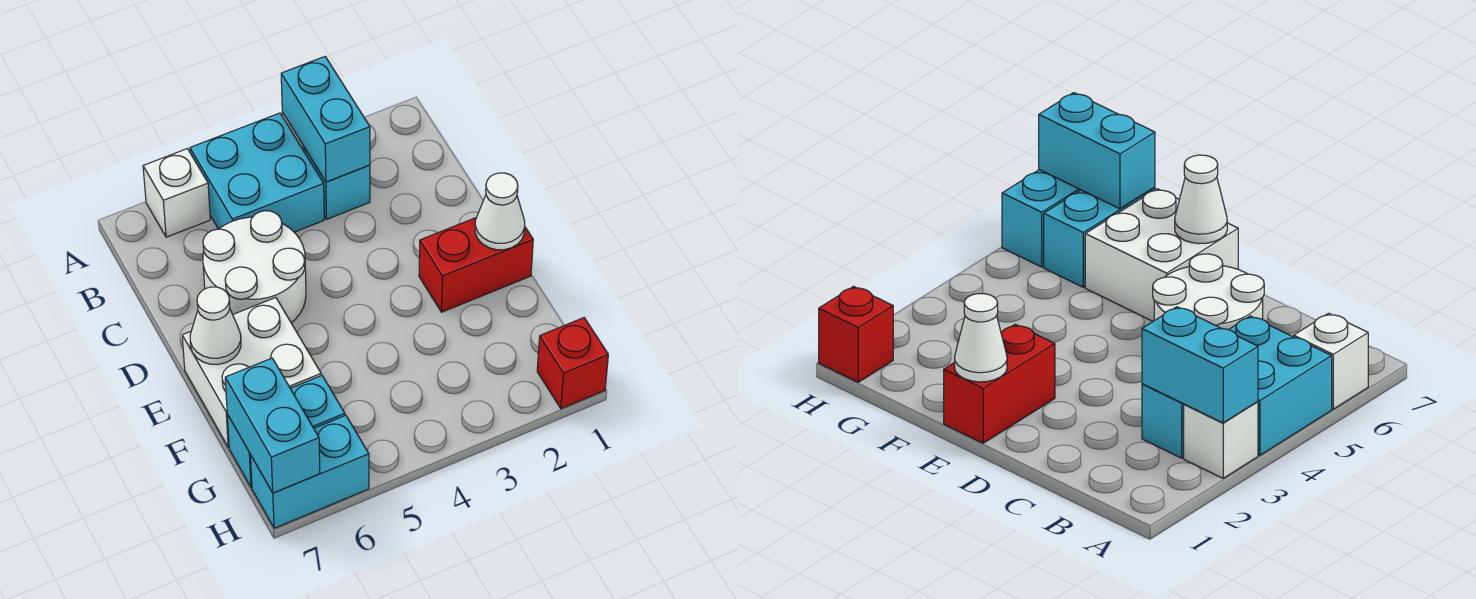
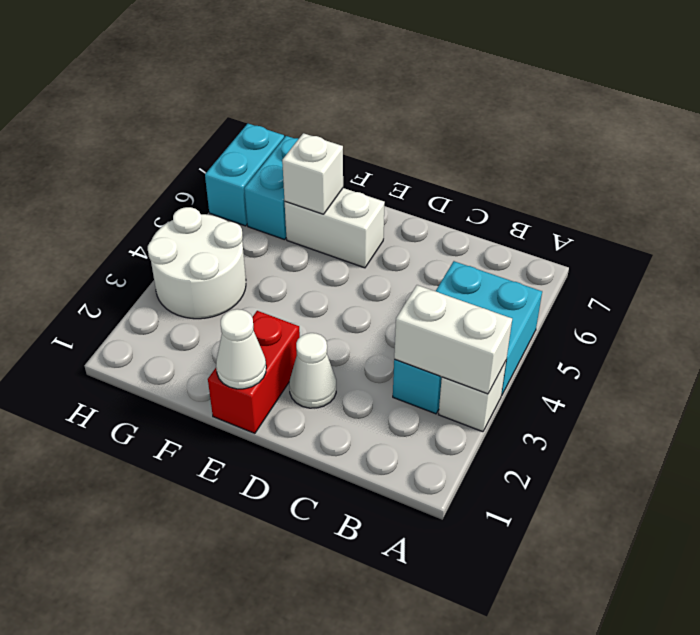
cyan brick A3:B3 level 2 -> white brick A3:B3 level 2
white brick A6 level 1 -> white brick F6 level 2
white round brick C5:D6 level 1 -> white round brick G3:H4 level 1
white brick E6:F7 level 1 -> white brick E6:F6 level 1
white cone E7 level 2 -> white cone D2 level 1
cyan brick G7:H7 level 2 -> none
red brick H1 level 1 -> none

